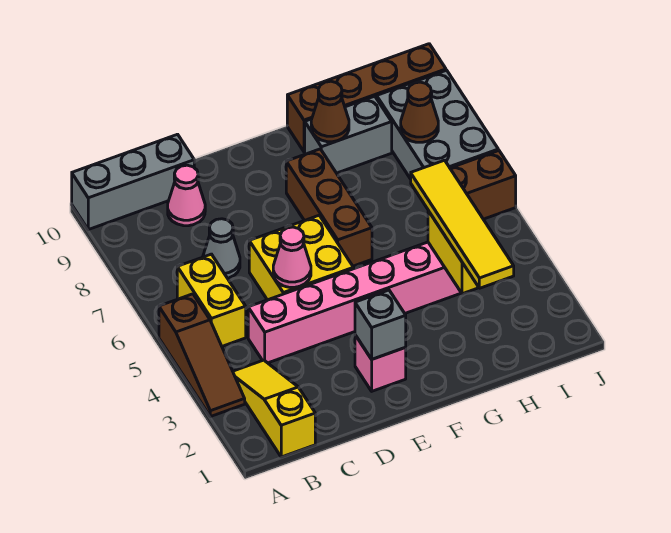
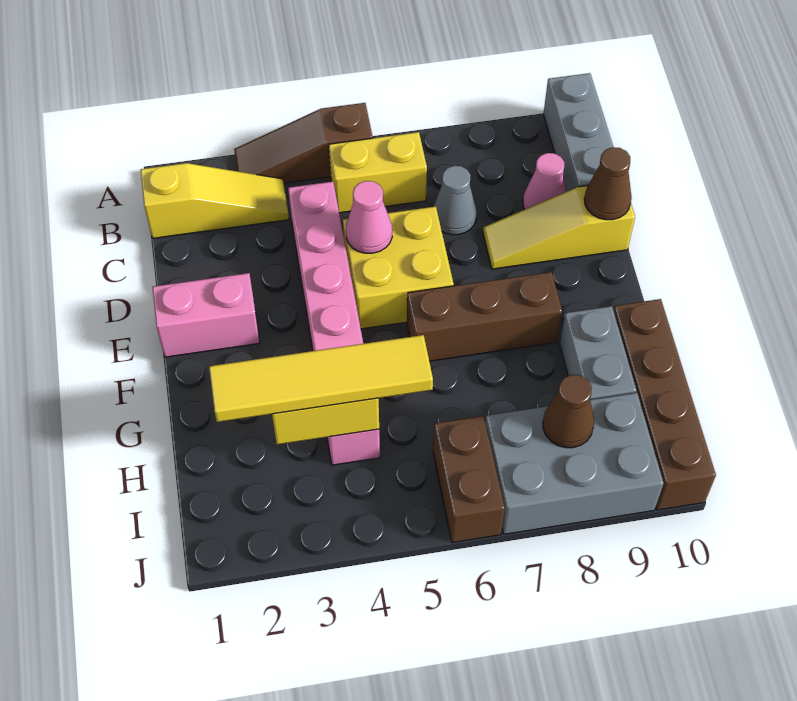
none -> yellow slope D8:D10 level 1 top 10
pink brick E2 level 1 -> pink brick E1:E2 level 1
grey brick E2 level 2 -> none
brown cone G9 level 2 -> brown cone D10 level 2

